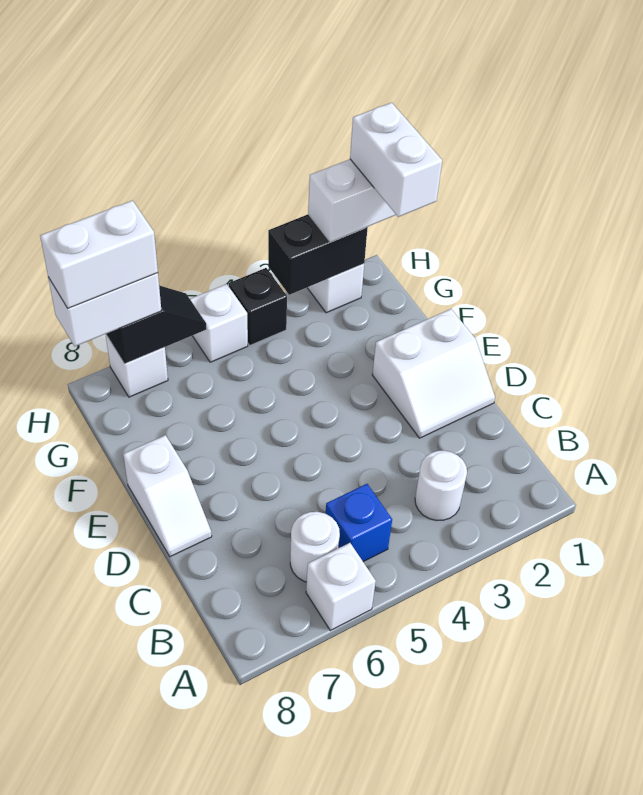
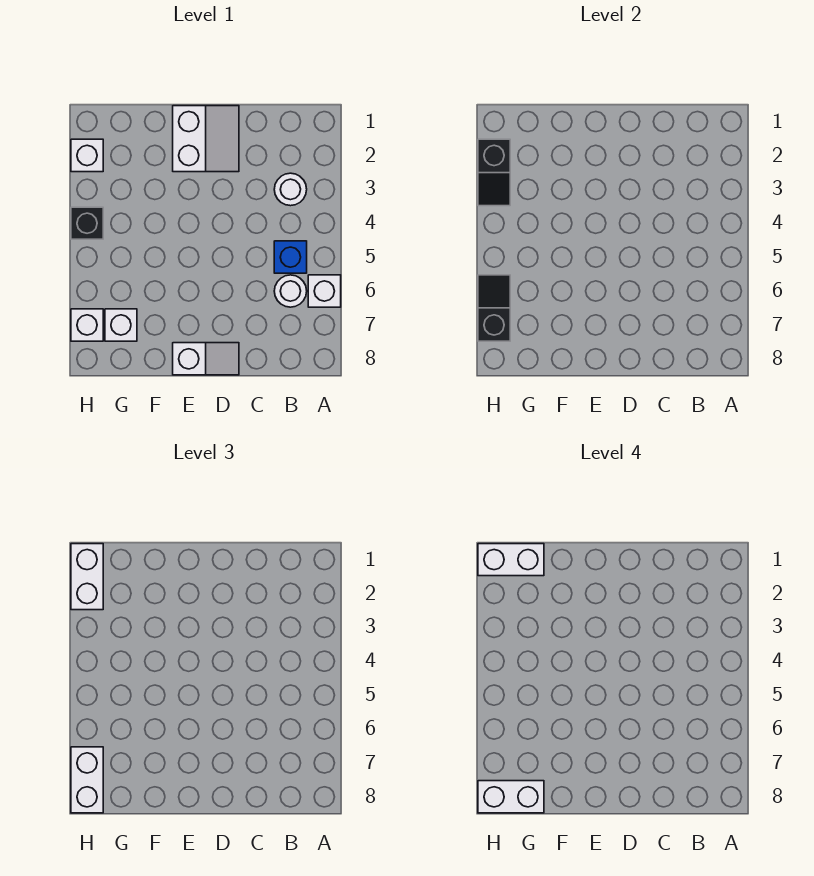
black brick H2:H3 level 2 -> black slope H2:H3 level 2 top 2
white brick H5 level 1 -> white brick G7 level 1
white brick H7:H8 level 4 -> white brick G8:H8 level 4

